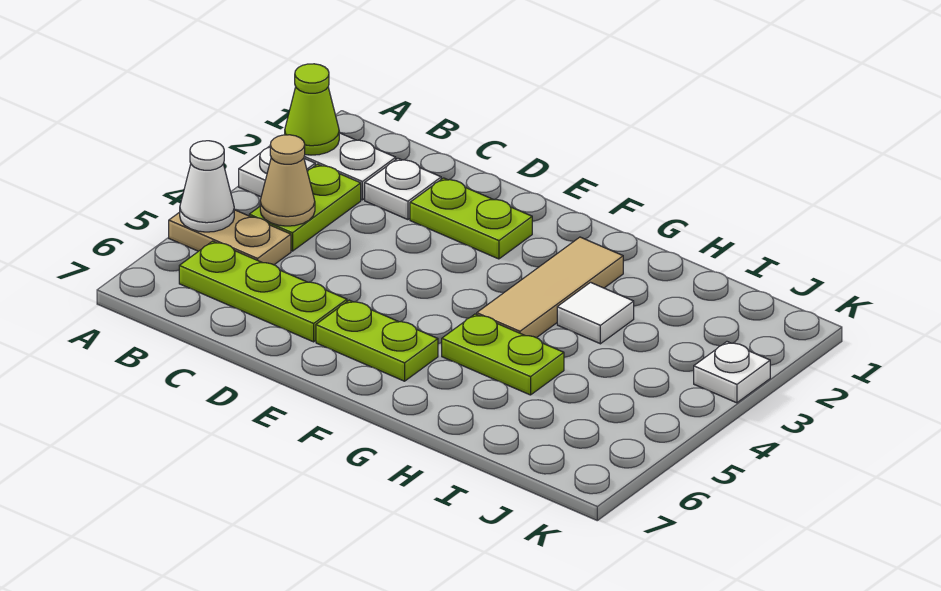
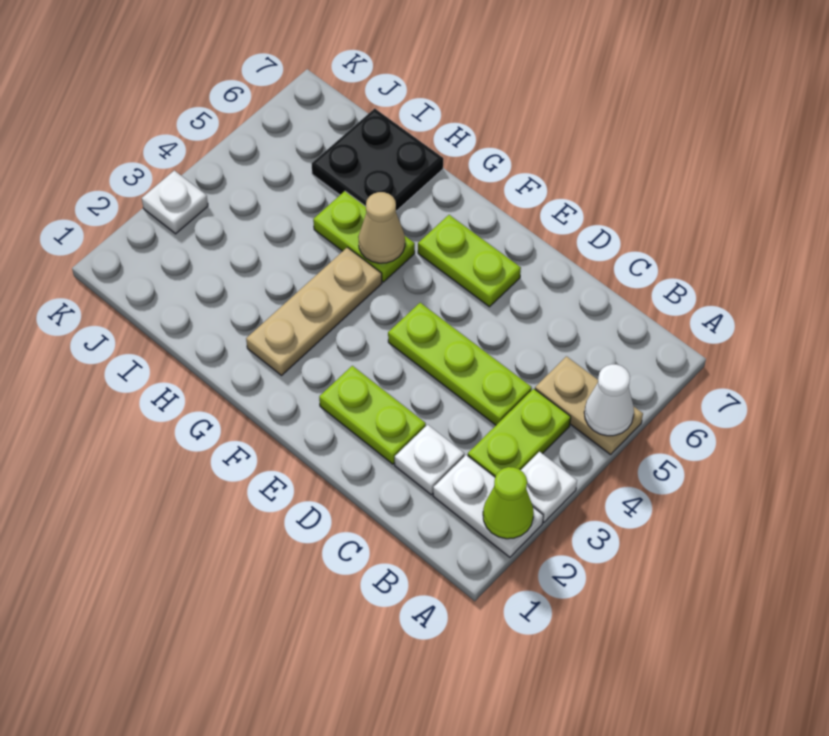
tan cone B4 level 2 -> tan cone G5 level 2
lime plate B6:D6 level 1 -> lime plate C4:E4 level 1
tan tile G2:G4 level 1 -> tan plate G2:G4 level 1
white tile H3 level 1 -> none
none -> black plate H6:I7 level 1

